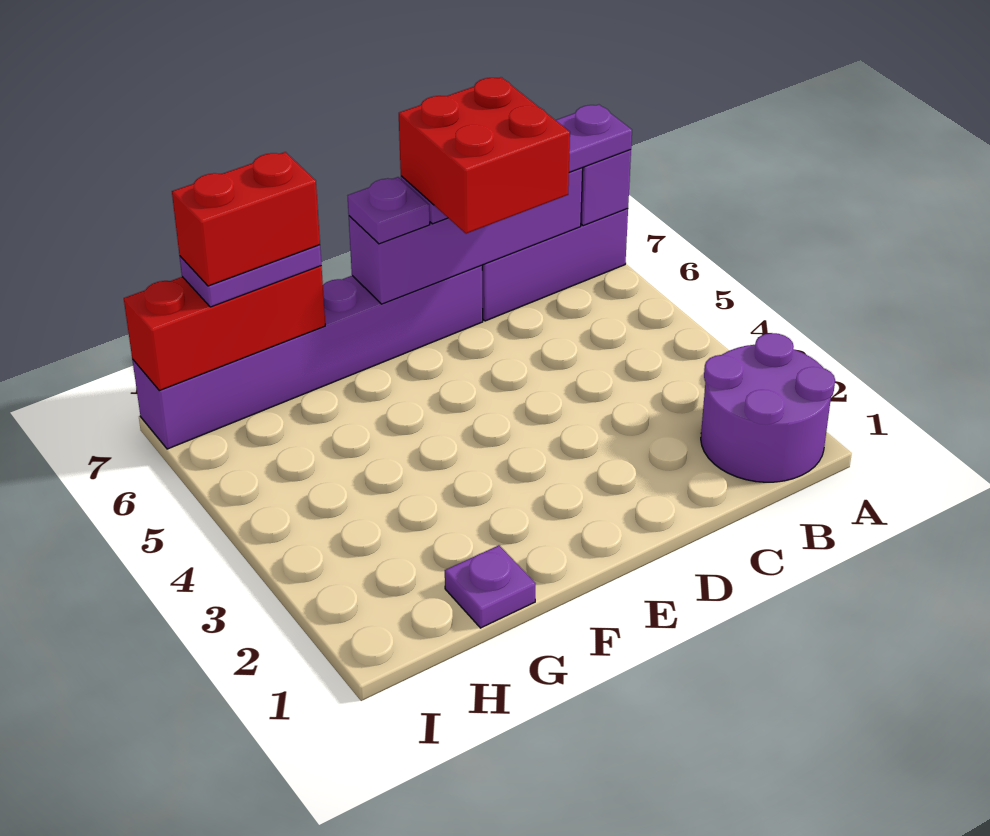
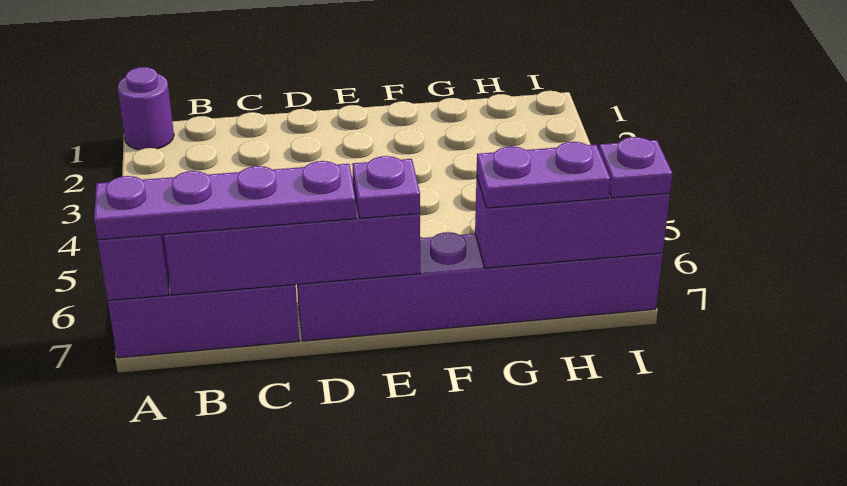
purple round brick A1:B2 level 1 -> purple round brick A1 level 1
red brick C6:D7 level 4 -> none
purple plate G1 level 1 -> purple plate I7 level 3
red brick G7:I7 level 2 -> purple brick G7:I7 level 2
red brick G7:H7 level 4 -> none

